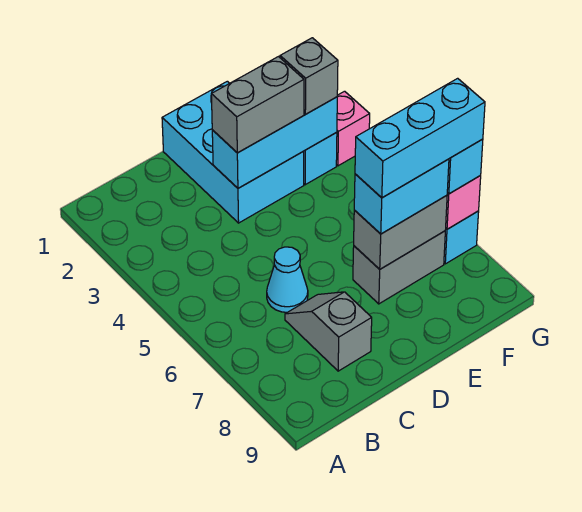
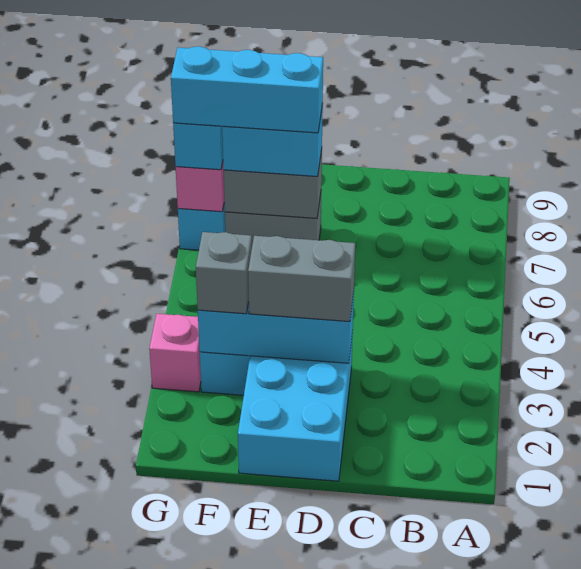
cyan cone C6 level 1 -> none
grey slope C7:C8 level 1 top 8 -> none

